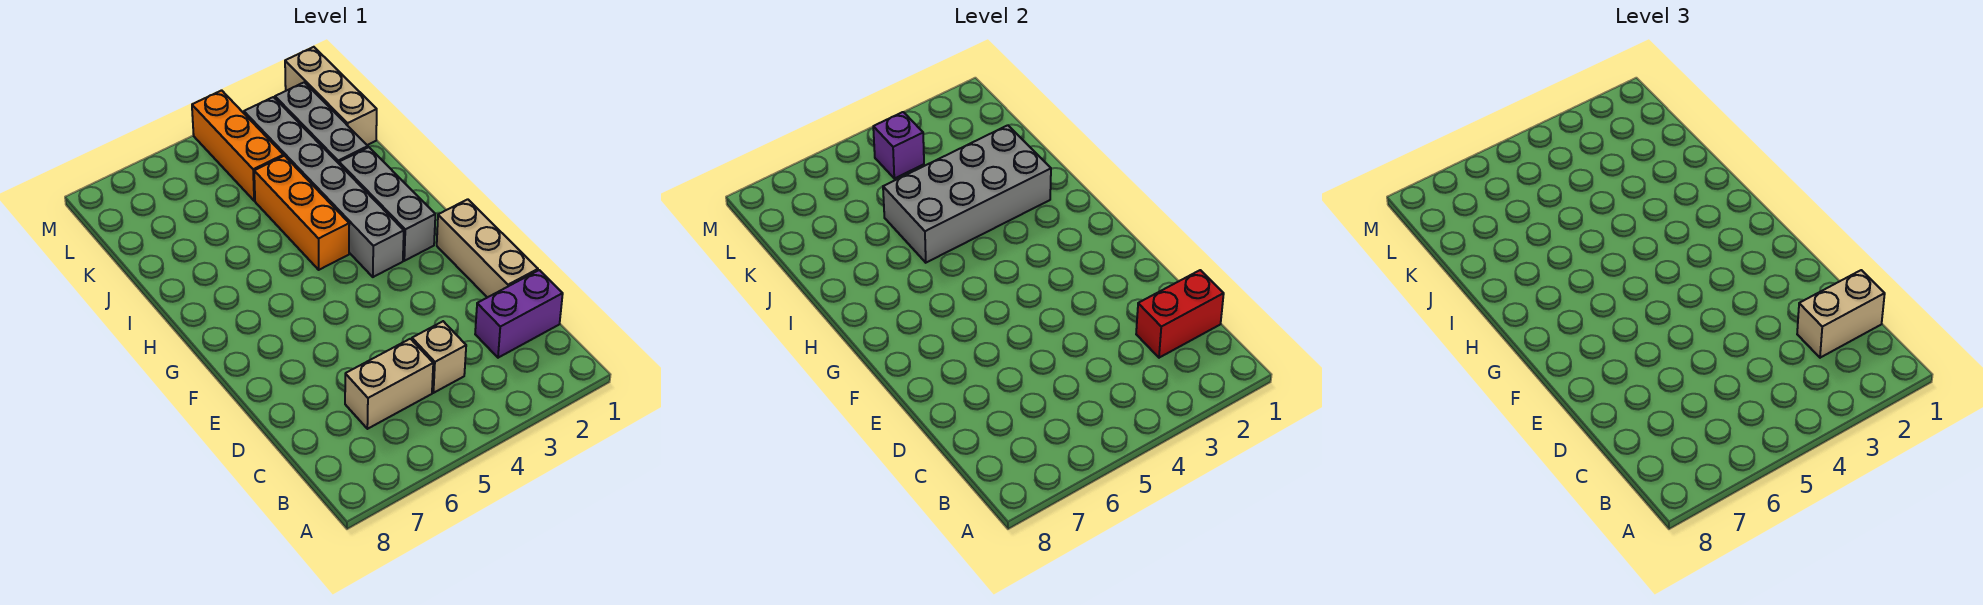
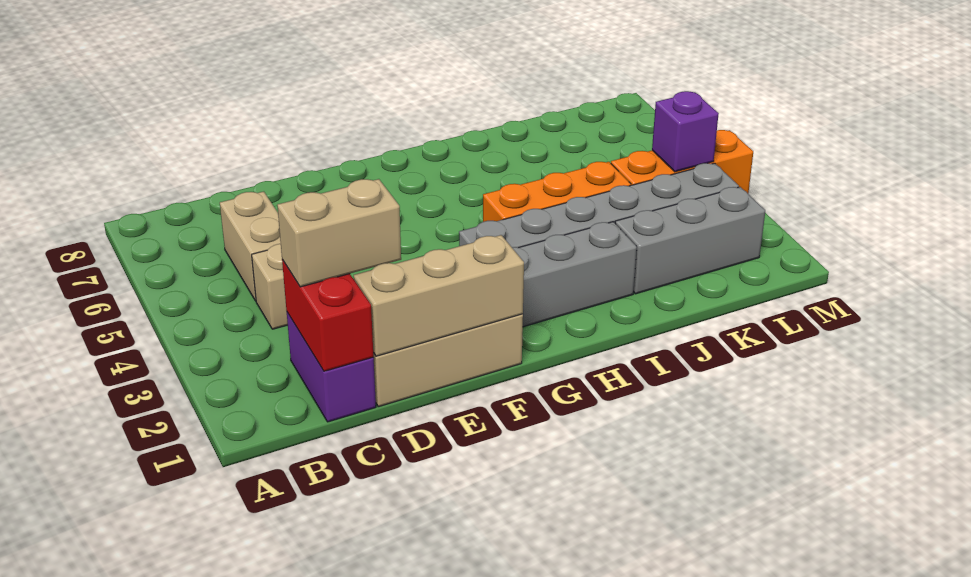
tan brick C1:C2 level 3 -> tan brick C2:D2 level 3
grey brick I2:J5 level 2 -> none
tan brick K1:M1 level 1 -> tan brick D1:F1 level 2

